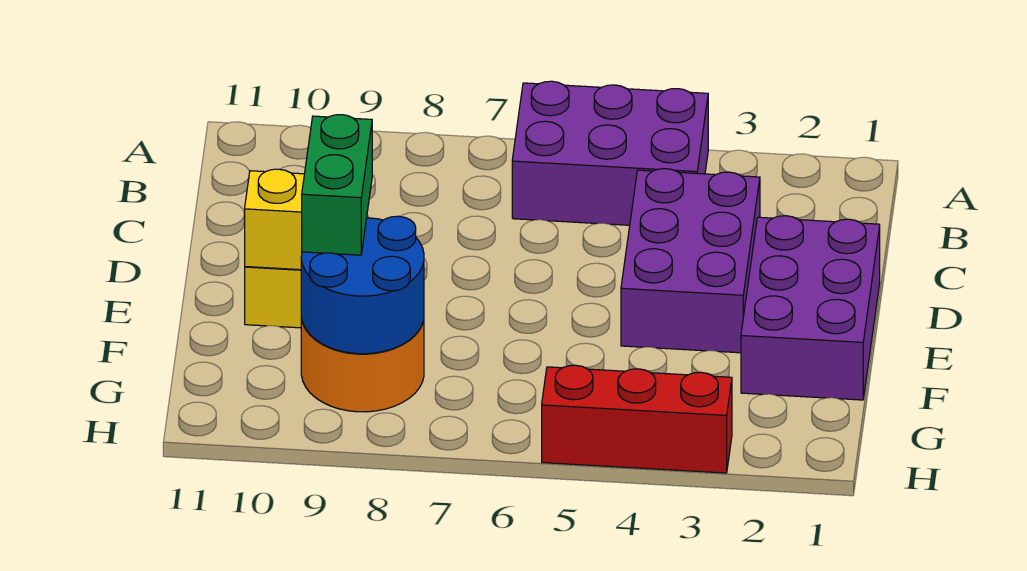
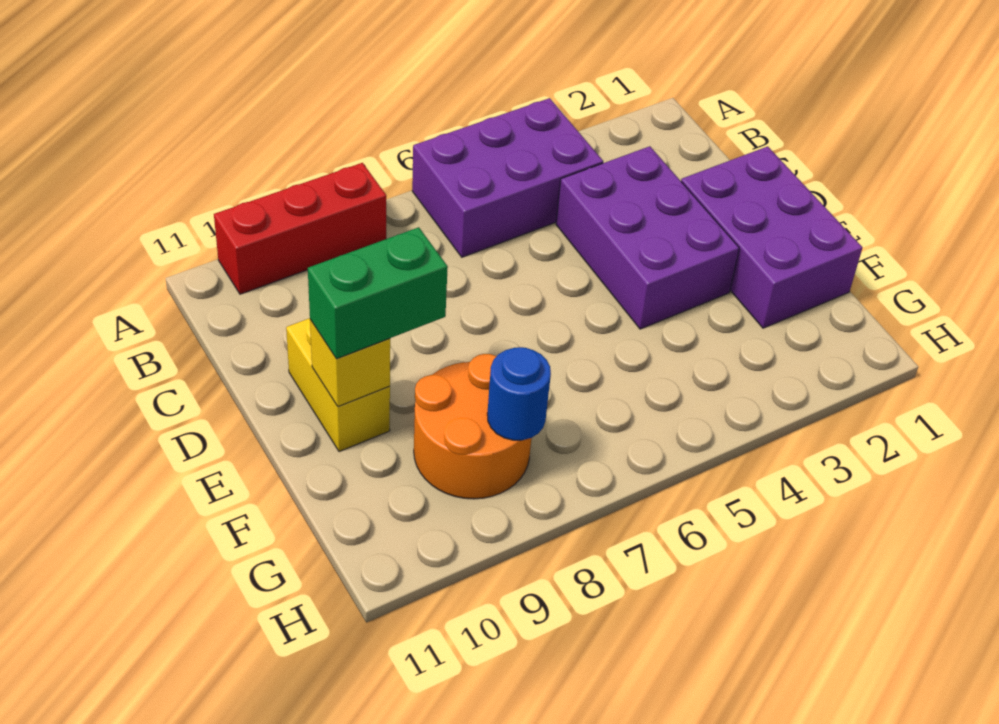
green brick E9:F9 level 3 -> green brick E9:E10 level 3
blue round brick F8:G9 level 2 -> blue round brick G8 level 2
red brick H3:H5 level 1 -> red brick A8:A10 level 1

